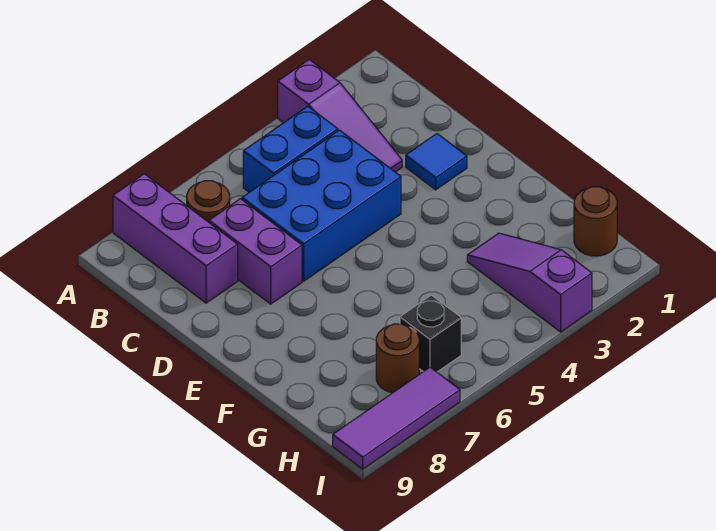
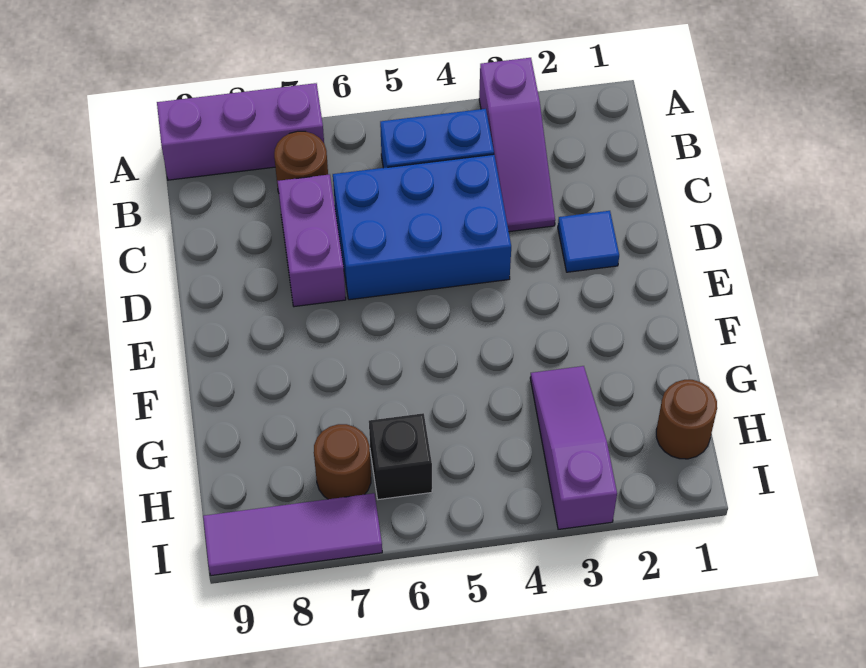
purple brick A8:C8 level 1 -> purple brick A7:A9 level 1

